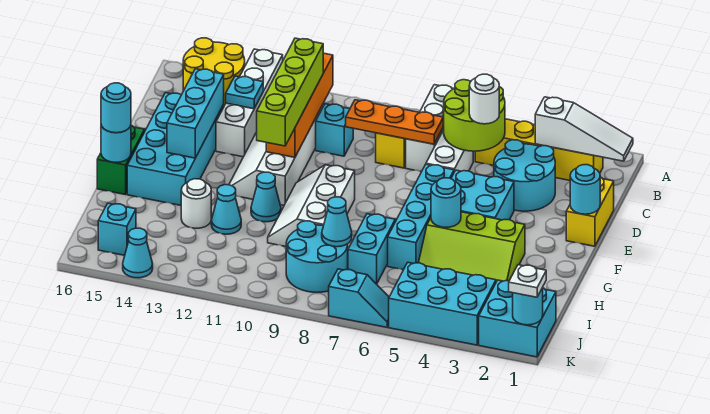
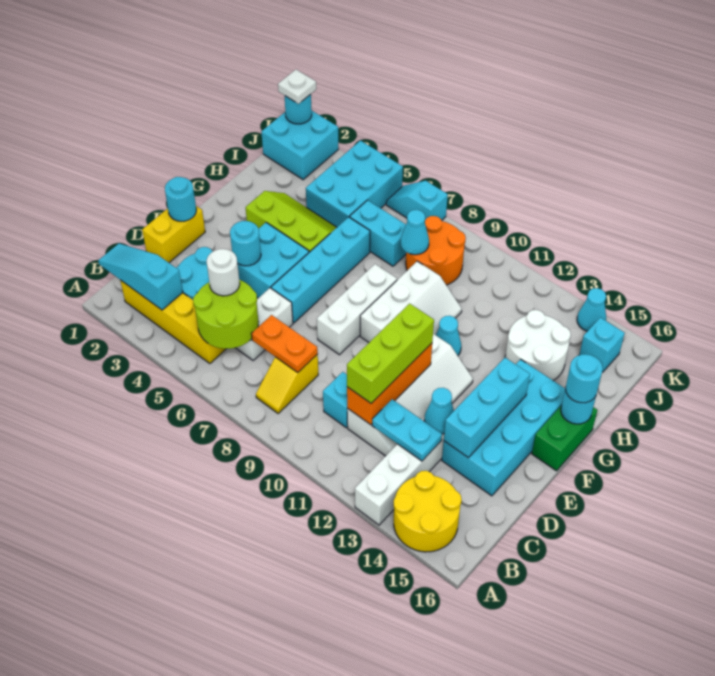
white brick A7:C7 level 1 -> white brick E8:G8 level 1
white slope B1:B3 level 2 top 3 -> cyan slope B1:B3 level 2 top 3
orange brick B11:E11 level 2 -> orange brick C11:E11 level 2
orange plate C7:C9 level 2 -> orange plate C7:C8 level 2
lime brick C11:F11 level 3 -> lime brick C11:E11 level 3
cyan plate C13 level 2 -> cyan plate C12:C13 level 2
cyan round brick G5 level 2 -> cyan round brick E4 level 2
cyan brick H7:I7 level 1 -> cyan brick I6:I7 level 1
cyan cone H12 level 1 -> cyan cone D13 level 2
white round brick H13 level 1 -> white round brick H13:I14 level 1
cyan round brick I8:J9 level 1 -> orange round brick I8:J9 level 1
cyan brick J3:K5 level 1 -> cyan brick I4:K5 level 1

